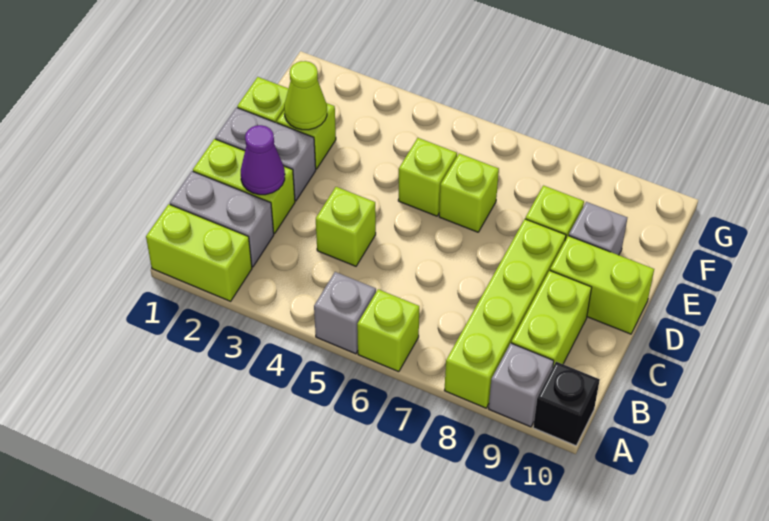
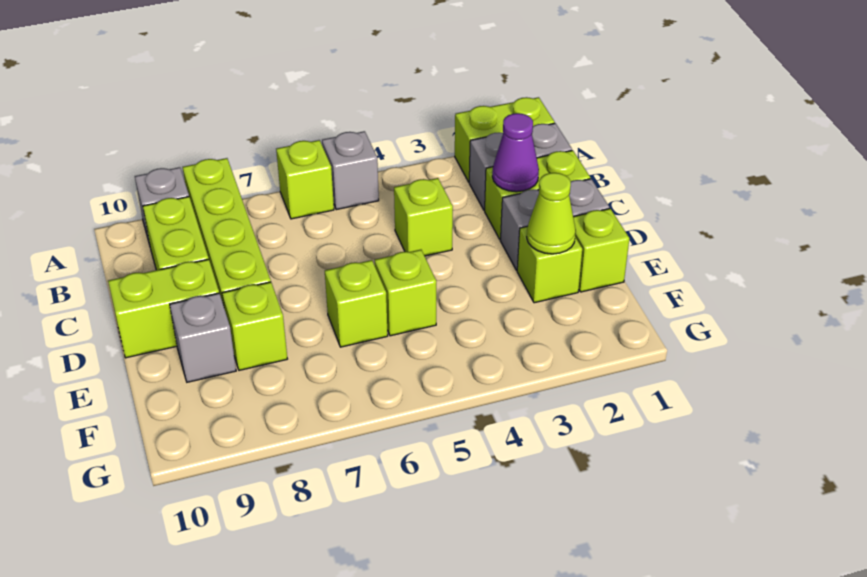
black brick A10 level 1 -> none

